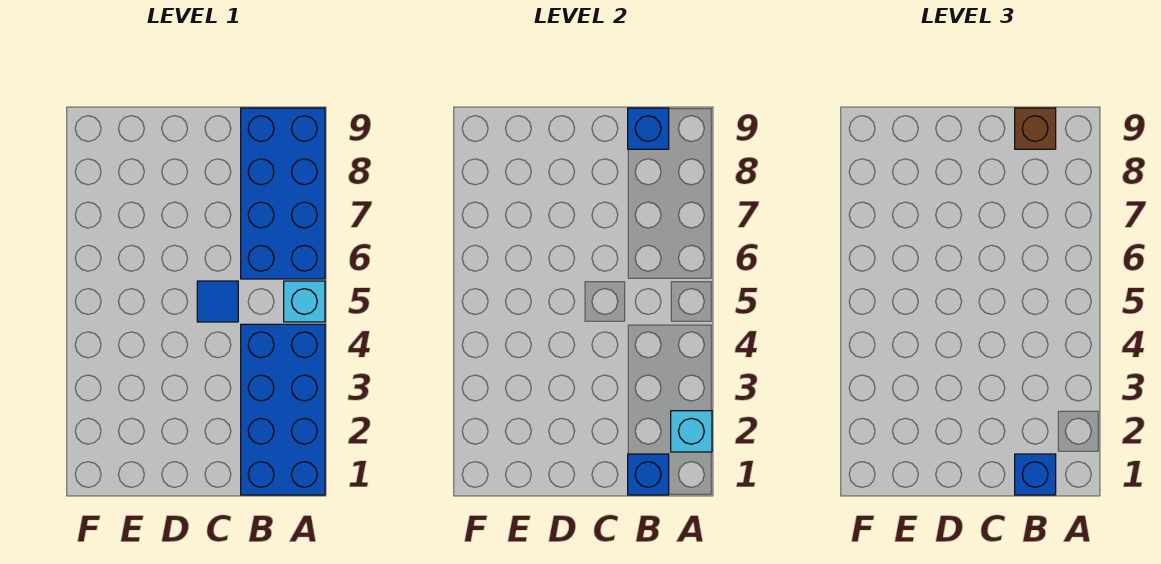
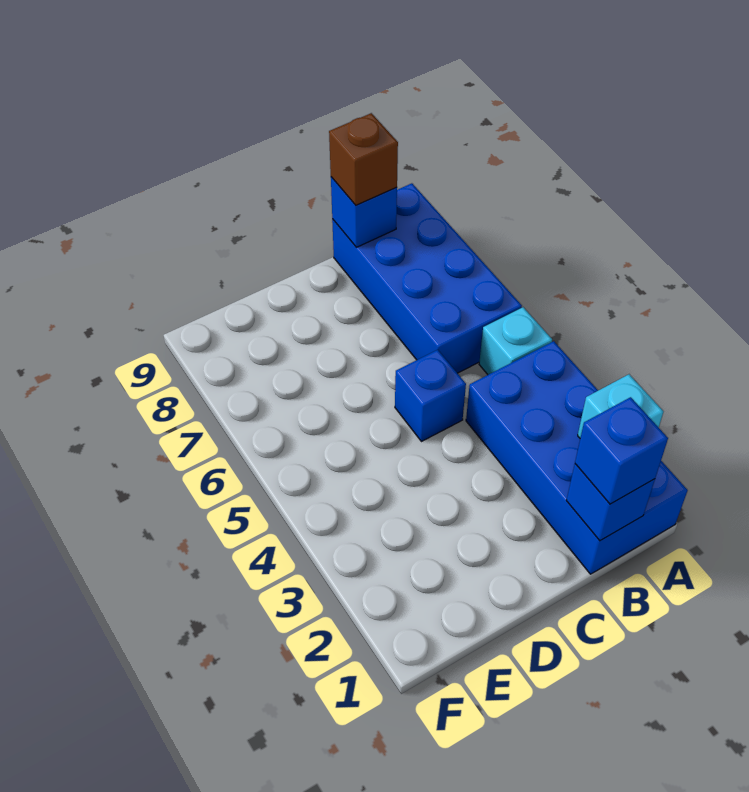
blue tile C5 level 1 -> blue brick C5 level 1

